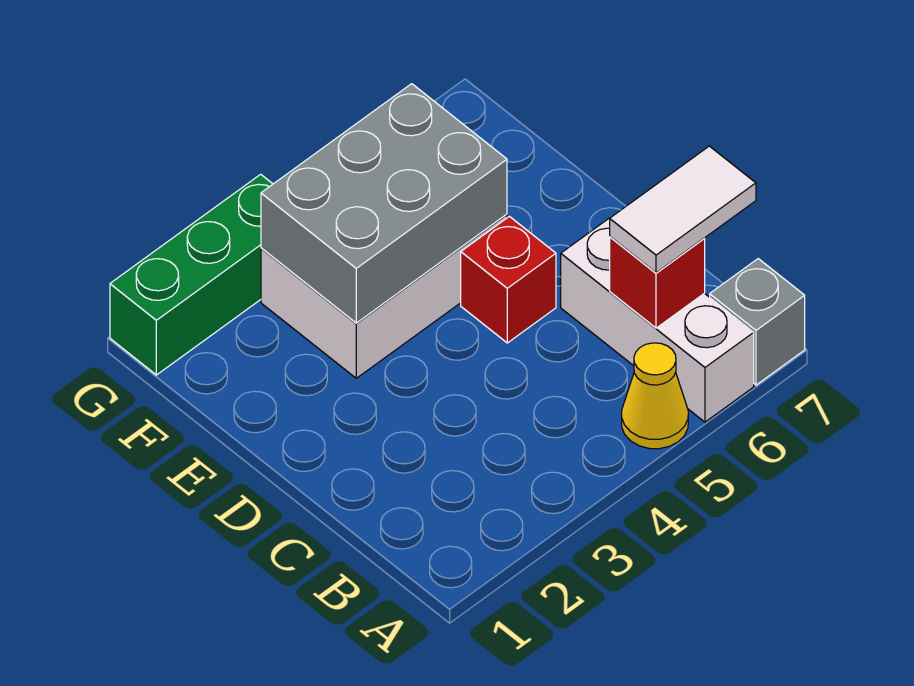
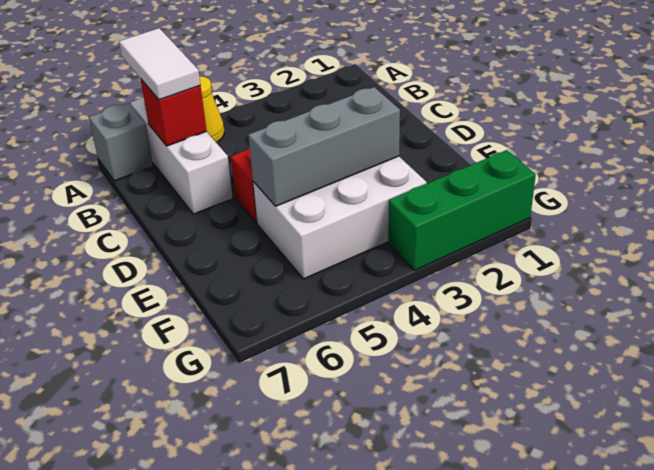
white tile B6:B7 level 3 -> white tile A6:B6 level 3
grey brick E3:F5 level 2 -> grey brick E3:E5 level 2

